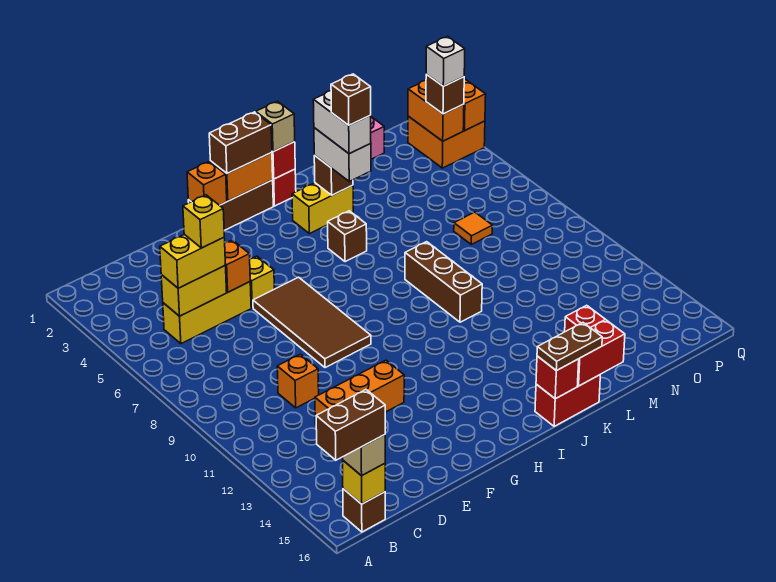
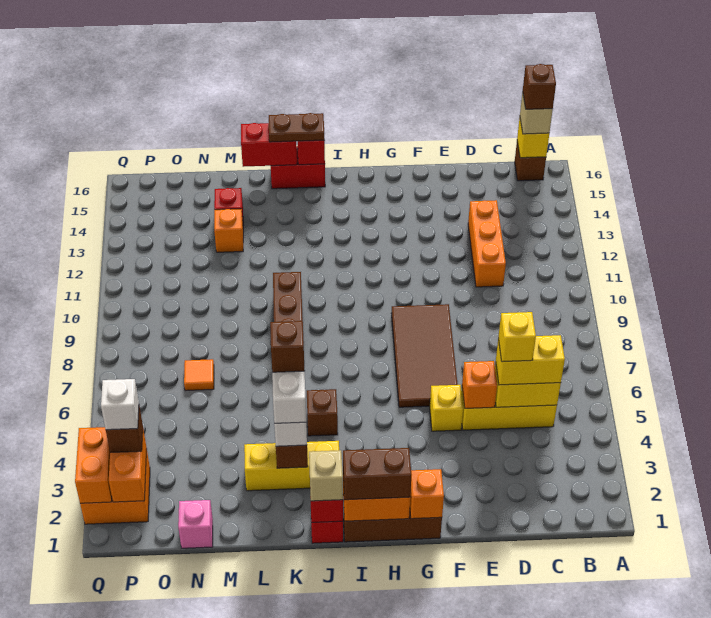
brown brick A16:B16 level 4 -> brown brick B16 level 4
orange brick D10 level 1 -> orange brick M13 level 1
orange brick D12:F12 level 1 -> orange brick D11:D13 level 1
yellow brick J3:K3 level 1 -> yellow brick J3:L3 level 1

